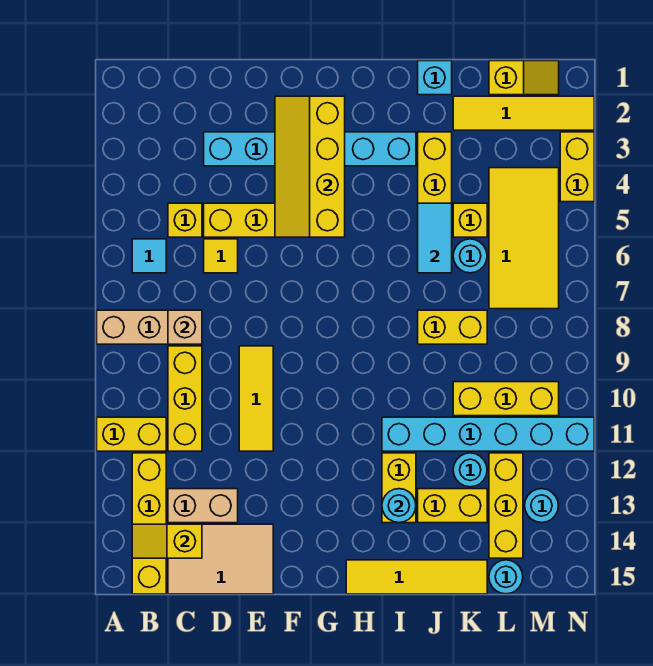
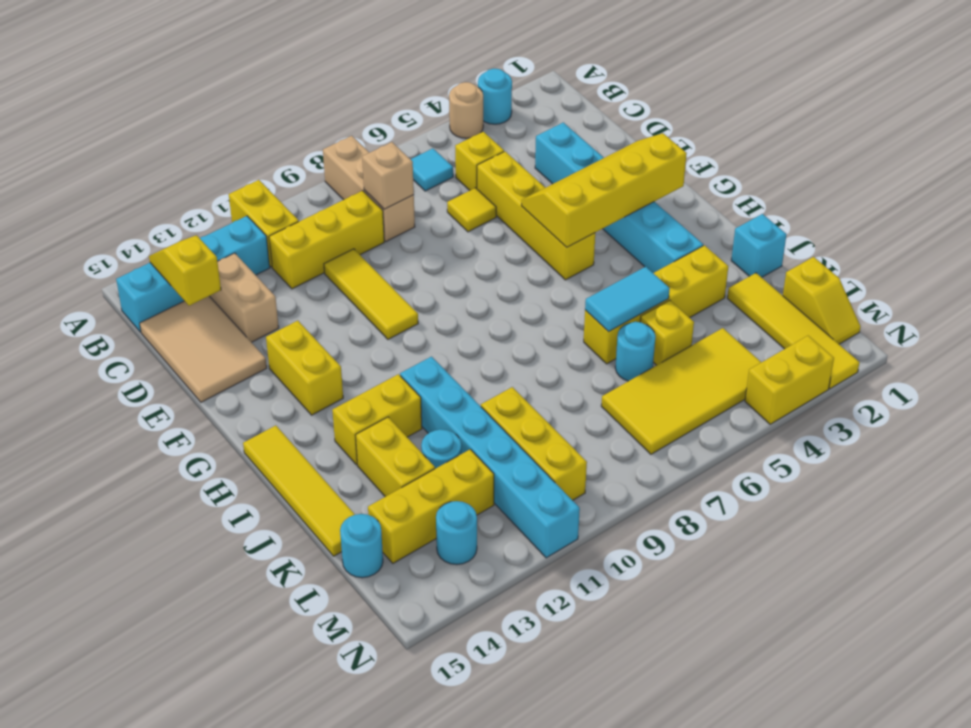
none -> tan round brick A4 level 1
yellow brick B12:B15 level 1 -> cyan brick B12:B15 level 1
yellow tile E9:E11 level 1 -> yellow tile D10:F10 level 1
cyan round brick I13 level 2 -> cyan round brick A3 level 1
yellow brick J8:K8 level 1 -> yellow brick F13:G13 level 1

